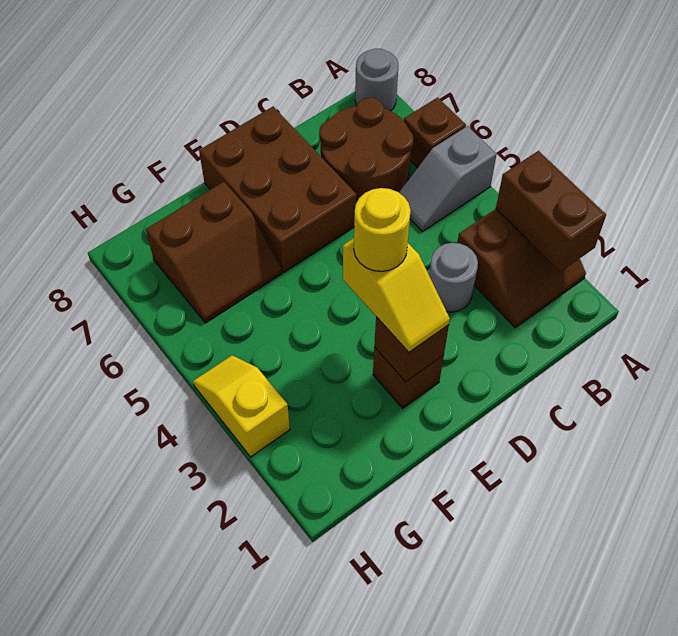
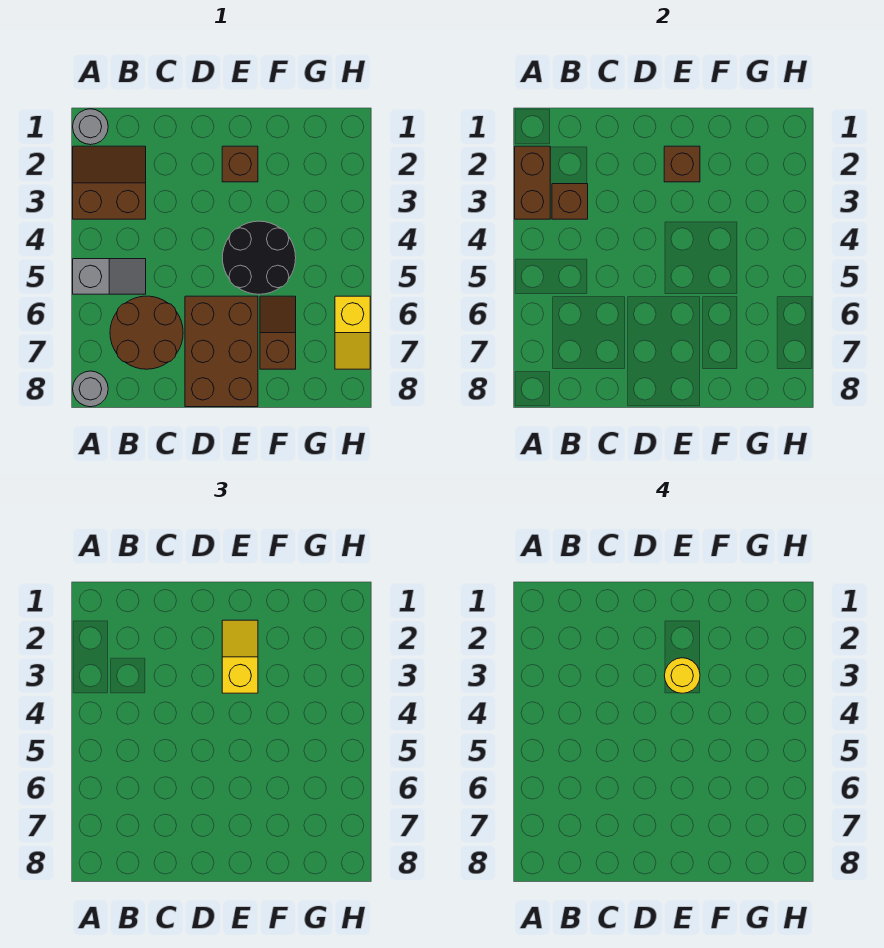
brown brick A6 level 1 -> brown brick B3 level 2
grey round brick C3 level 1 -> grey round brick A1 level 1
none -> black round brick E4:F5 level 1
brown slope F6:G7 level 1 top 7 -> brown slope F6:F7 level 1 top 7
yellow slope H3:H4 level 1 top 3 -> yellow slope H6:H7 level 1 top 6

